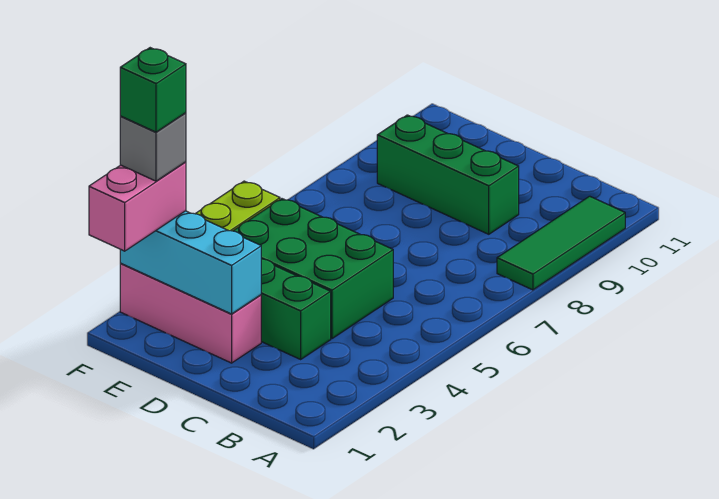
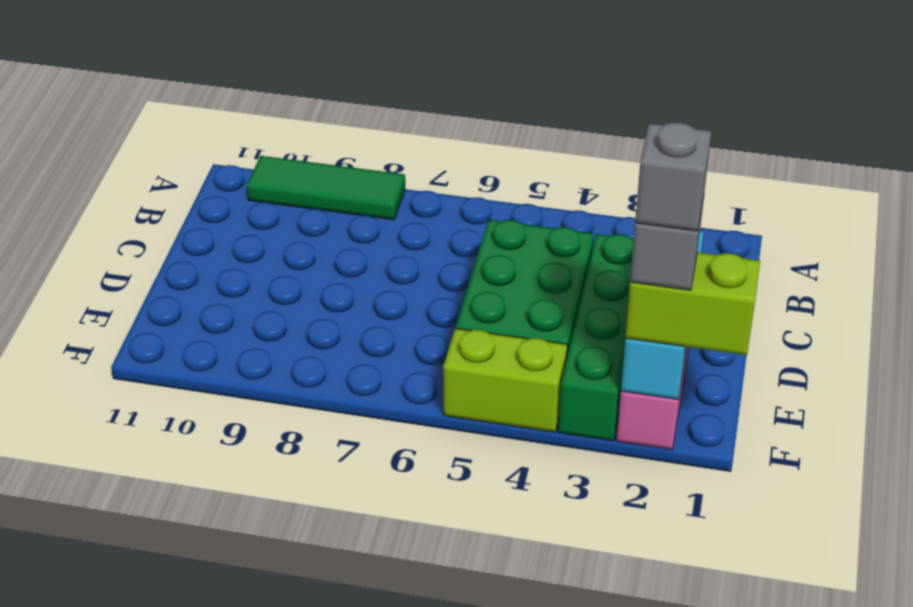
green brick C9:E9 level 1 -> none
pink brick F1:F2 level 3 -> lime brick F1:F2 level 3
green brick F2 level 5 -> grey brick F2 level 5

